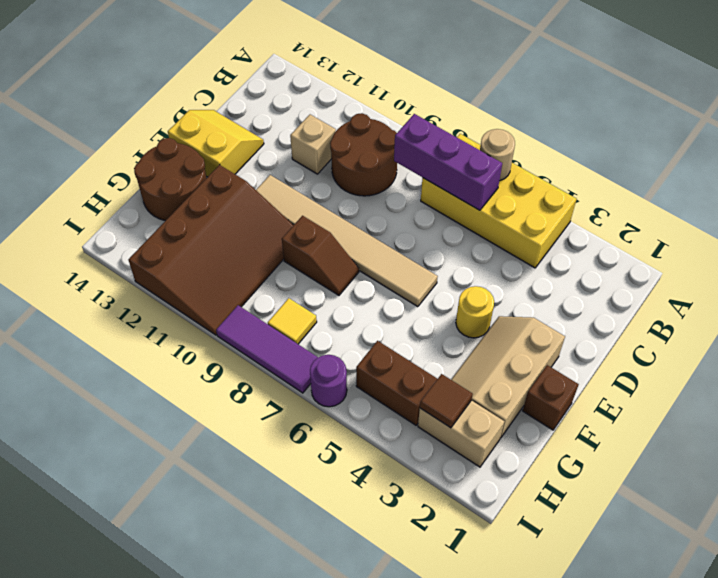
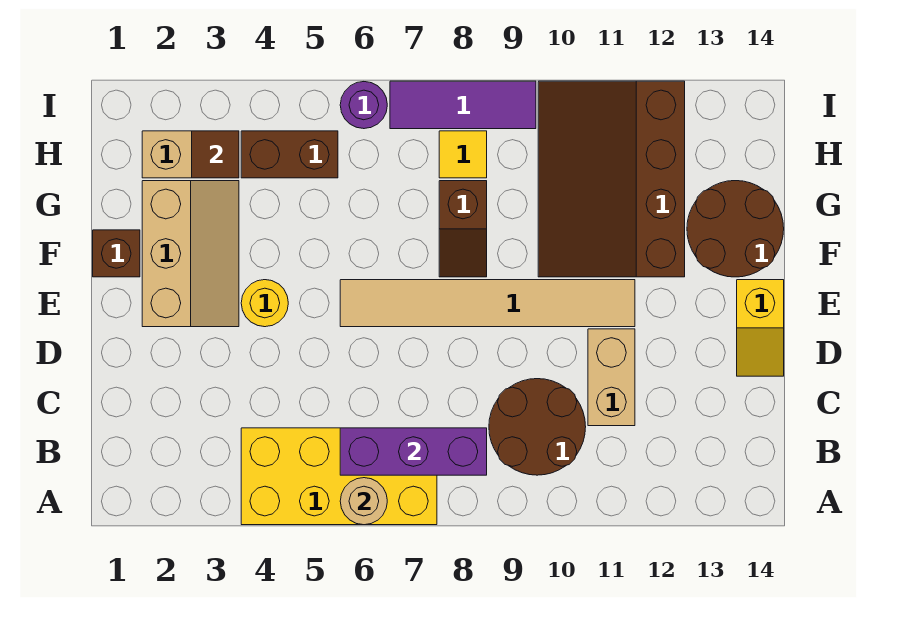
tan brick C11 level 1 -> tan brick C11:D11 level 1
yellow slope D13:E14 level 1 top E -> yellow slope D14:E14 level 1 top E
brown slope F8:F9 level 1 top 9 -> brown slope F8:G8 level 1 top G

